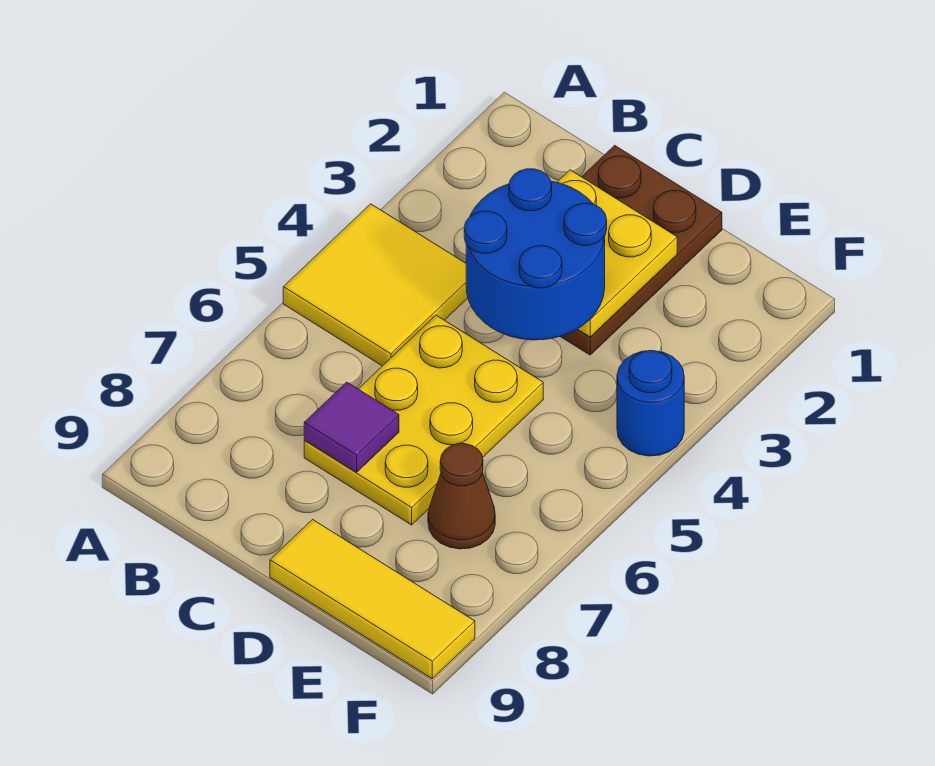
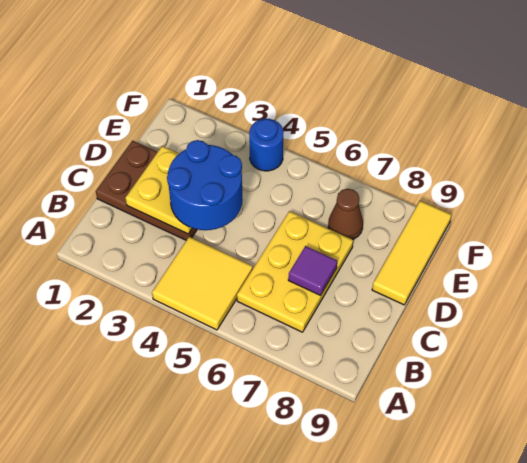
yellow plate C5:D7 level 1 -> yellow plate B6:D7 level 1

